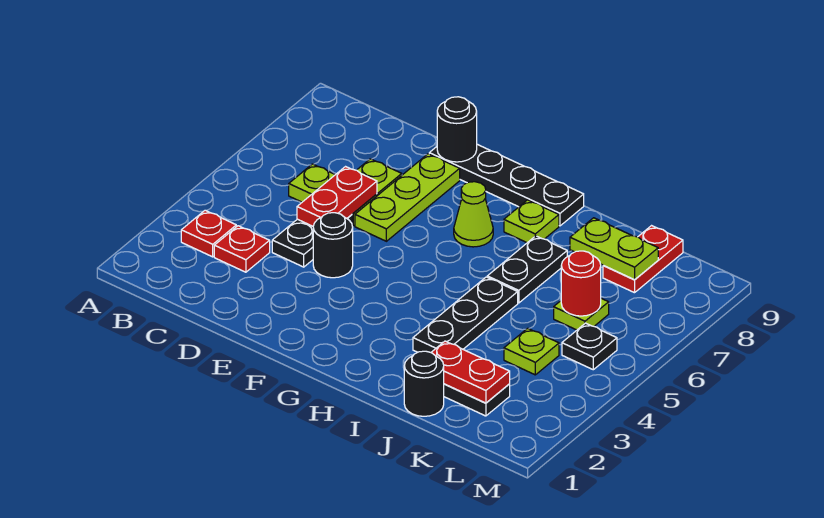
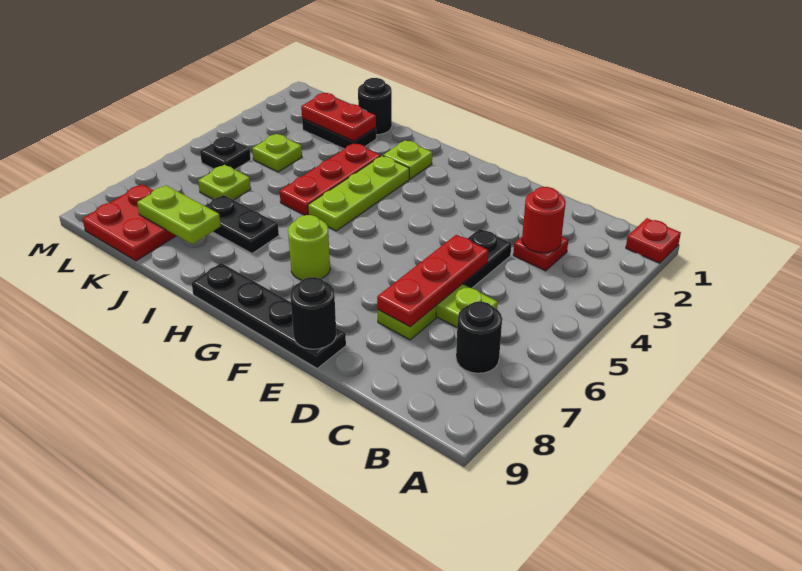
red plate B3 level 1 -> red plate A1 level 1
red plate D5:D6 level 2 -> red plate D5:D7 level 2
black round brick E4 level 1 -> black round brick B7 level 1
lime plate E6:E8 level 1 -> lime plate H3:H5 level 1
lime cone G7 level 1 -> lime round brick G7 level 1
lime plate H8 level 1 -> lime plate H2 level 1
black plate I3:I5 level 1 -> red plate I3:I5 level 1
black plate I6:I7 level 1 -> black plate I7:J7 level 1
red round brick K6 level 2 -> red round brick C3 level 2
red plate K8:K9 level 1 -> red plate K8:L9 level 1

